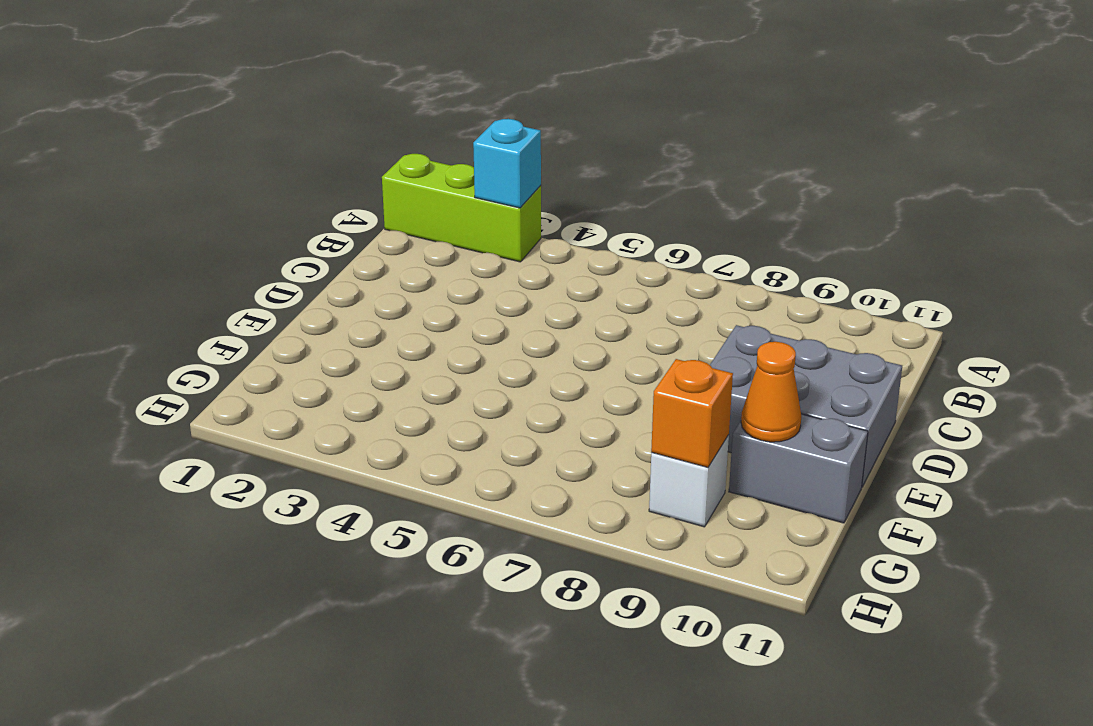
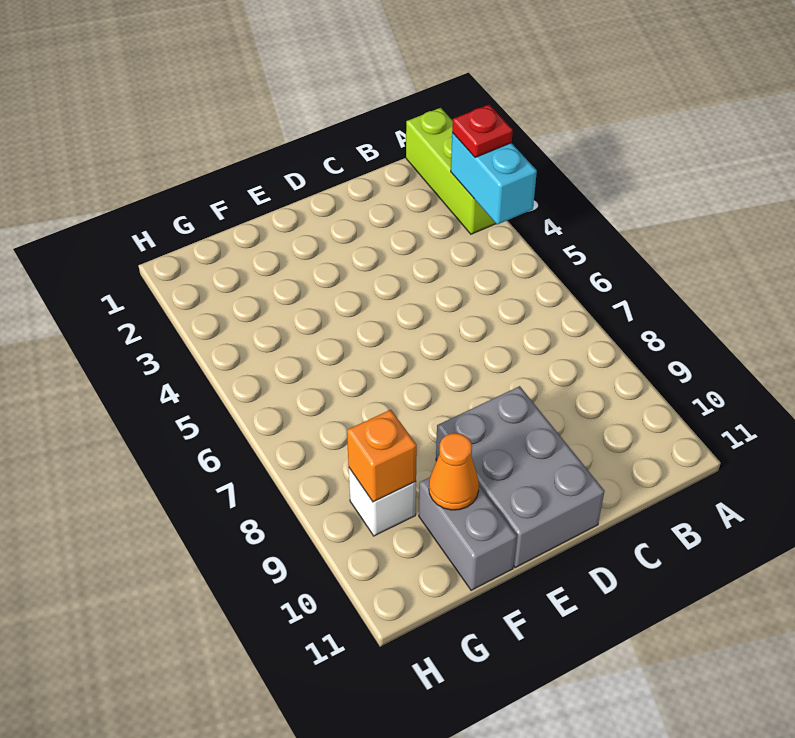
cyan brick A3 level 2 -> cyan brick A3:A4 level 2
none -> red plate A3 level 3

